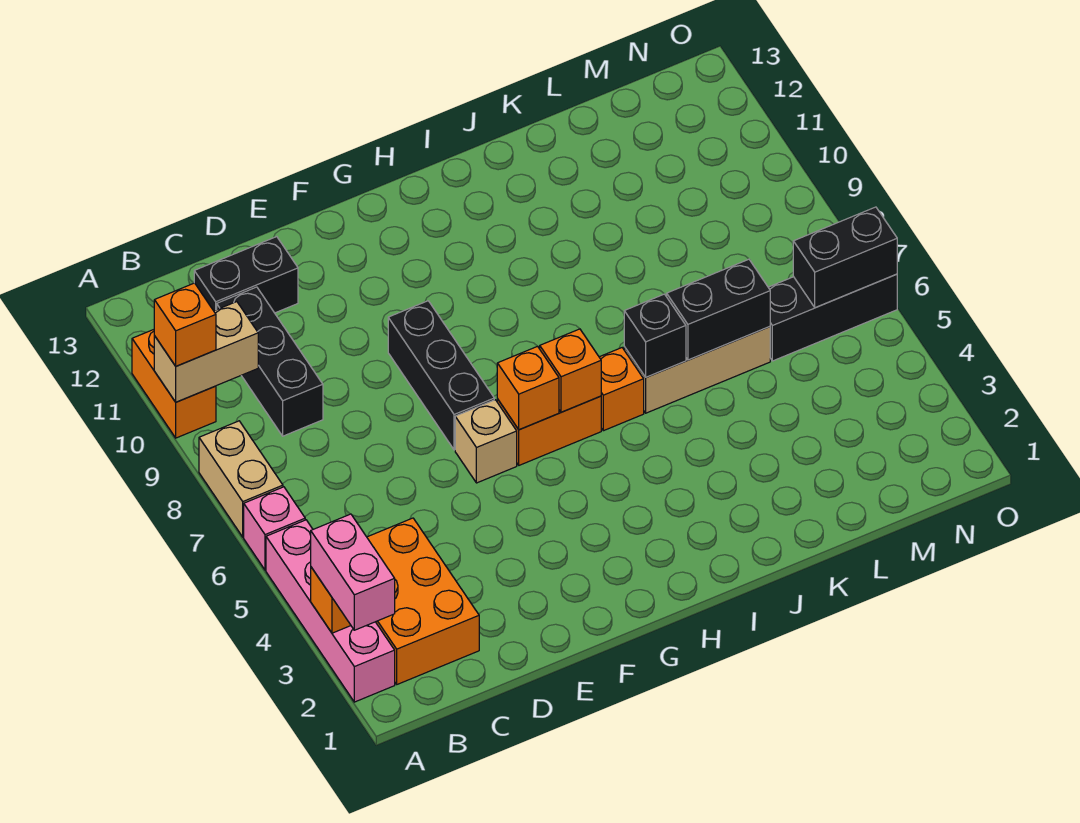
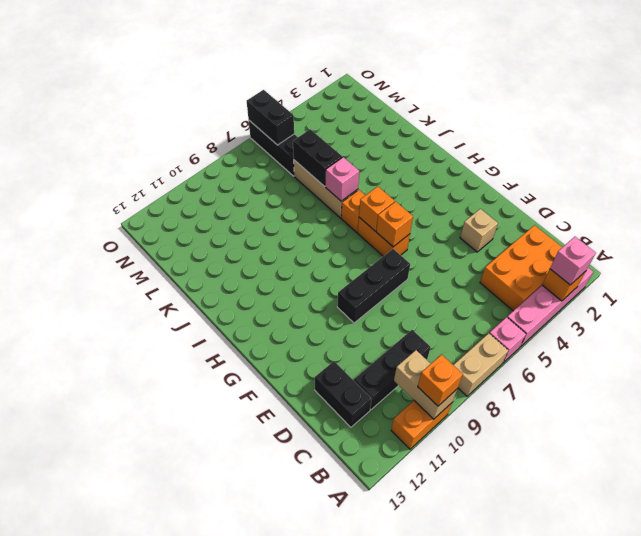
pink brick A2:A3 level 3 -> pink brick A3 level 3
tan brick F6 level 1 -> tan brick E3 level 1
black brick J6 level 2 -> pink brick J6 level 2

